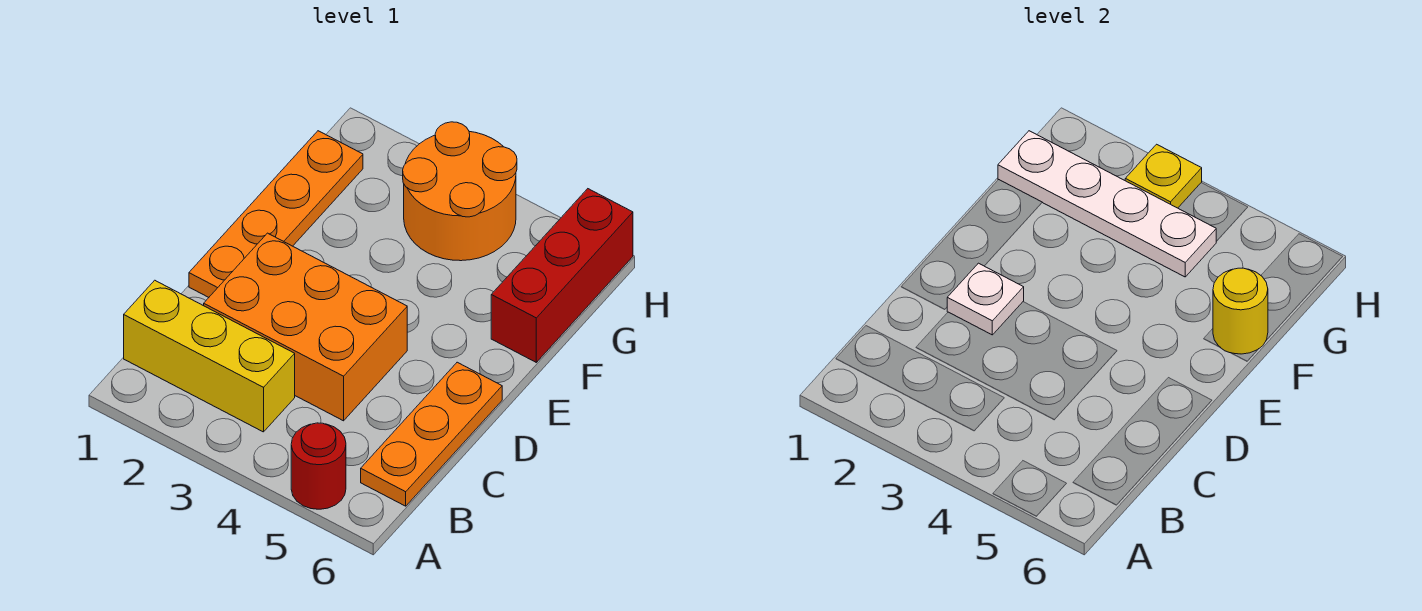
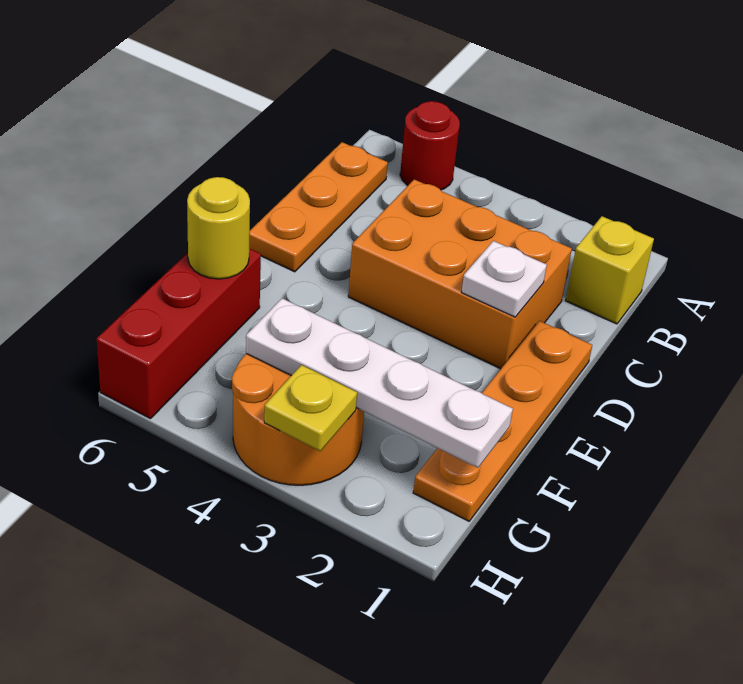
yellow brick B1:B3 level 1 -> yellow brick B1 level 1

